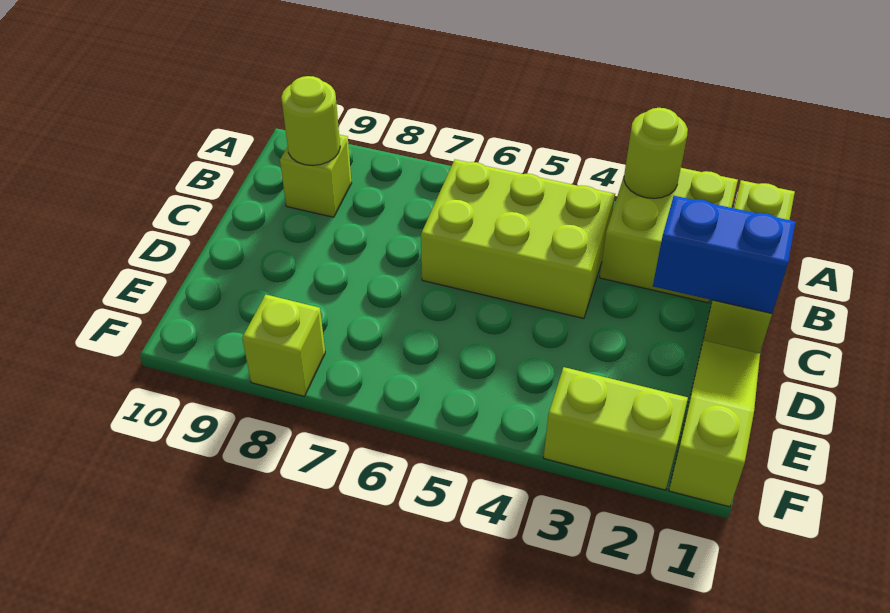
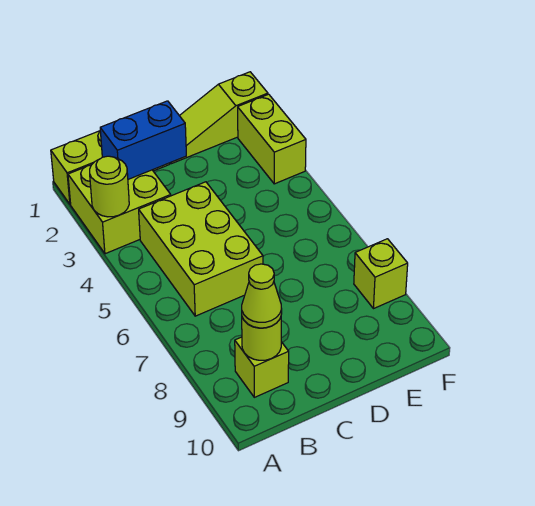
none -> lime cone B9 level 3
blue brick C1:C2 level 2 -> blue brick B2:C2 level 2

